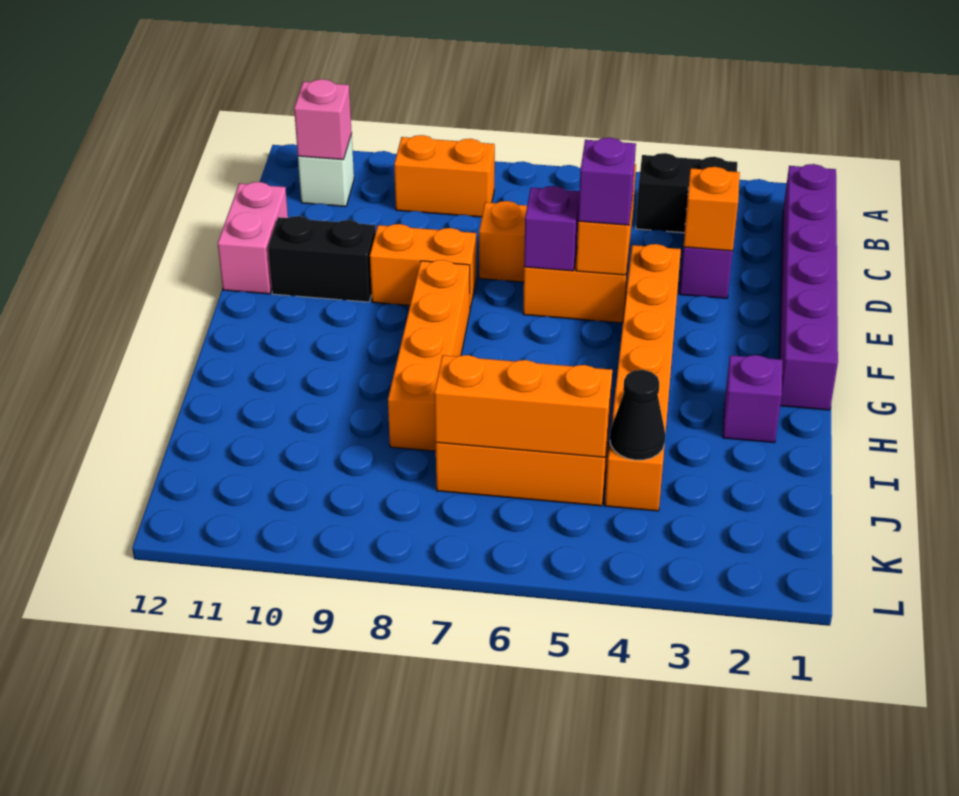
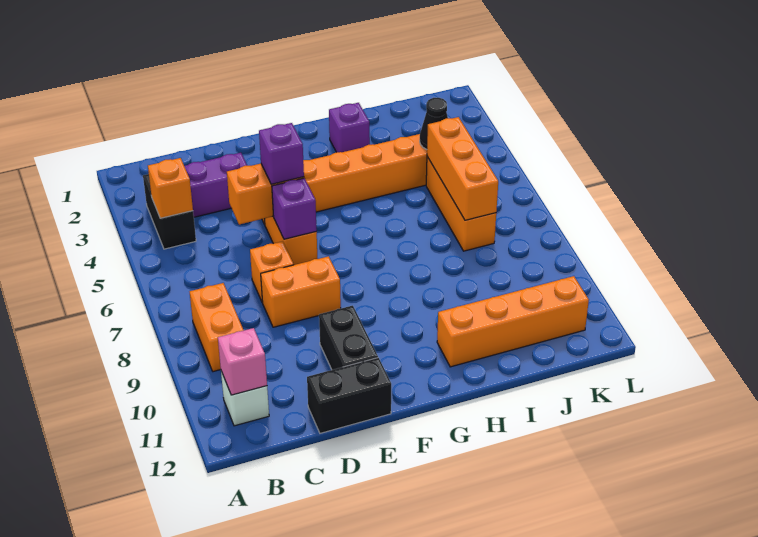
purple brick B1:G1 level 1 -> none
orange brick D3 level 2 -> orange brick B4 level 2
pink brick D12:E12 level 1 -> black brick D12:E12 level 1
orange brick E8:E9 level 1 -> orange brick D8:E8 level 1
orange brick F8:I8 level 1 -> orange brick H11:K11 level 1

